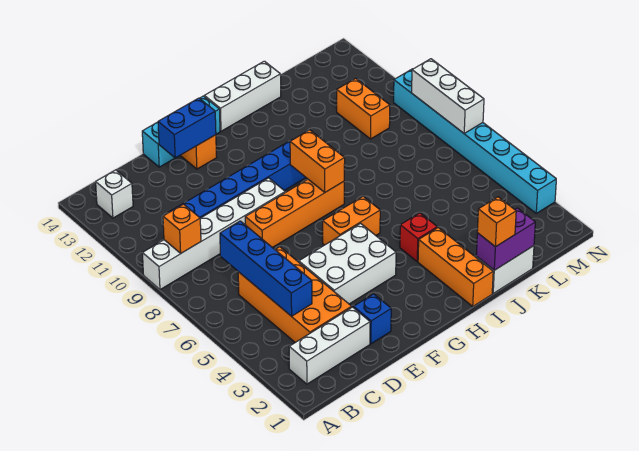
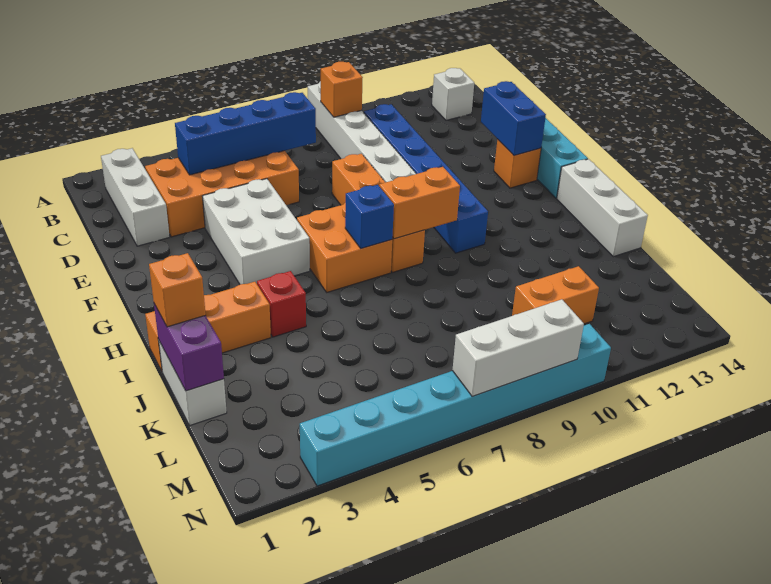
blue brick E2 level 1 -> blue brick H7 level 2
orange brick G6:H6 level 1 -> orange brick G6:H7 level 1

